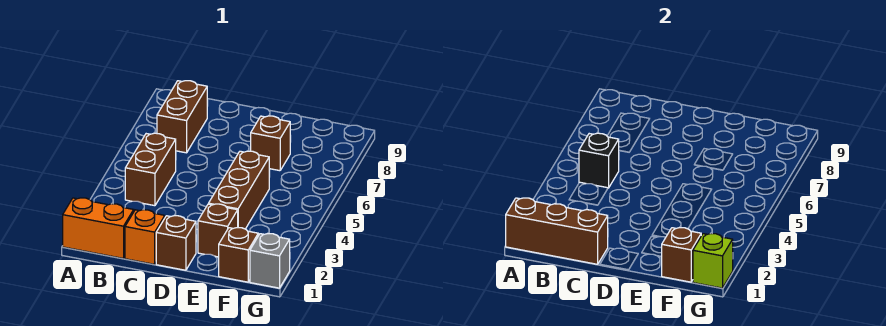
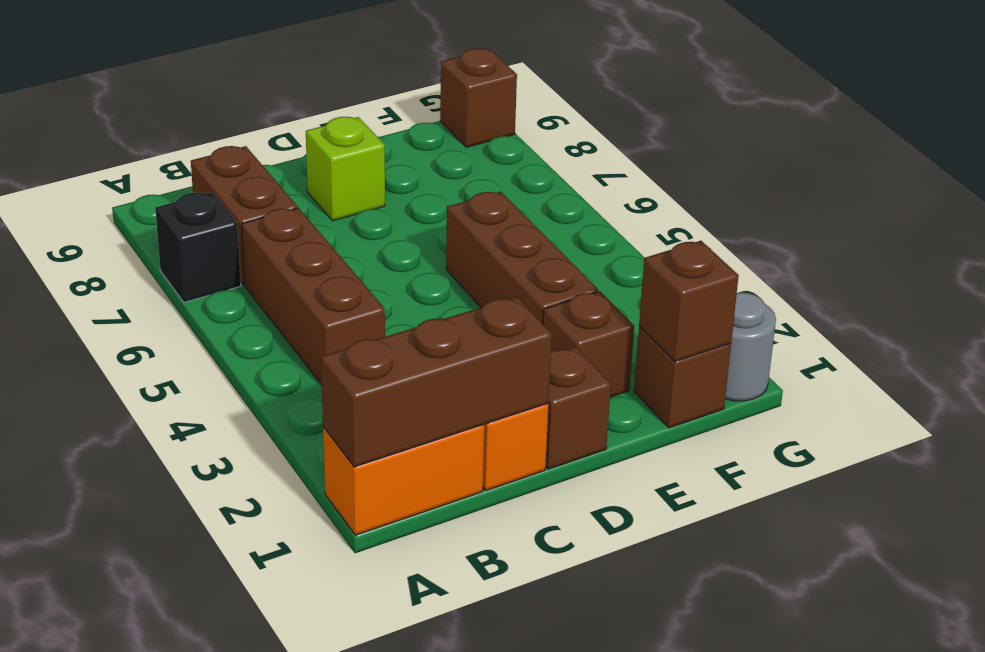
brown brick B4:B5 level 1 -> brown brick B4:B6 level 1
black brick B5 level 2 -> black brick A7 level 1
brown brick E7 level 1 -> brown brick G9 level 1
grey brick G1 level 1 -> grey round brick G1 level 1
lime brick G1 level 2 -> lime brick D8 level 1

